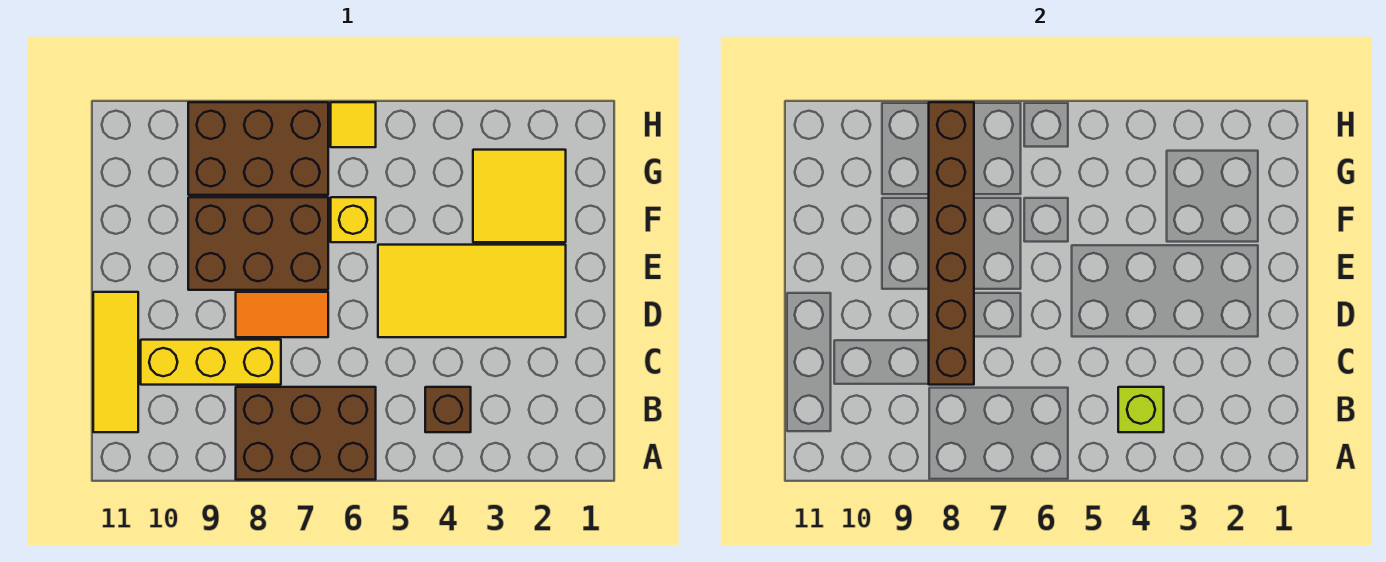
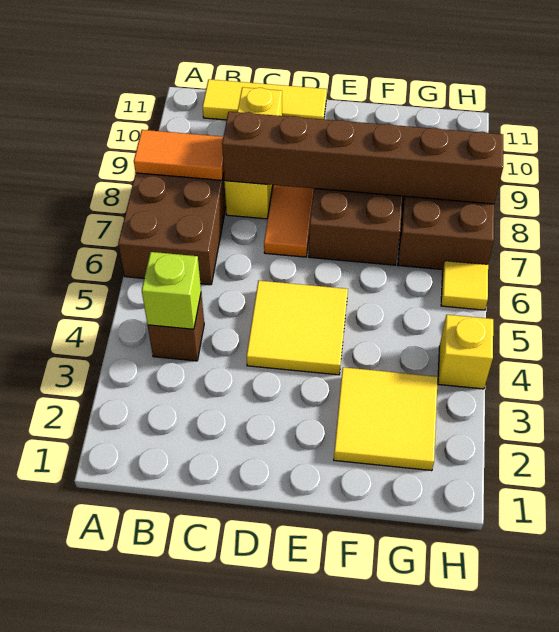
none -> orange tile A8:B8 level 2
yellow tile D2:E5 level 1 -> yellow tile D4:E5 level 1
yellow brick F6 level 1 -> yellow brick H4 level 1

